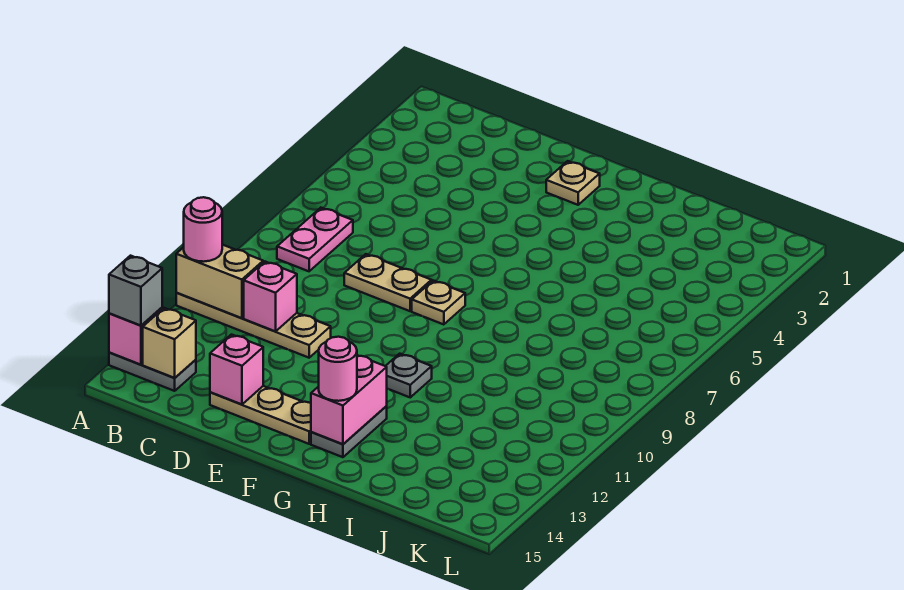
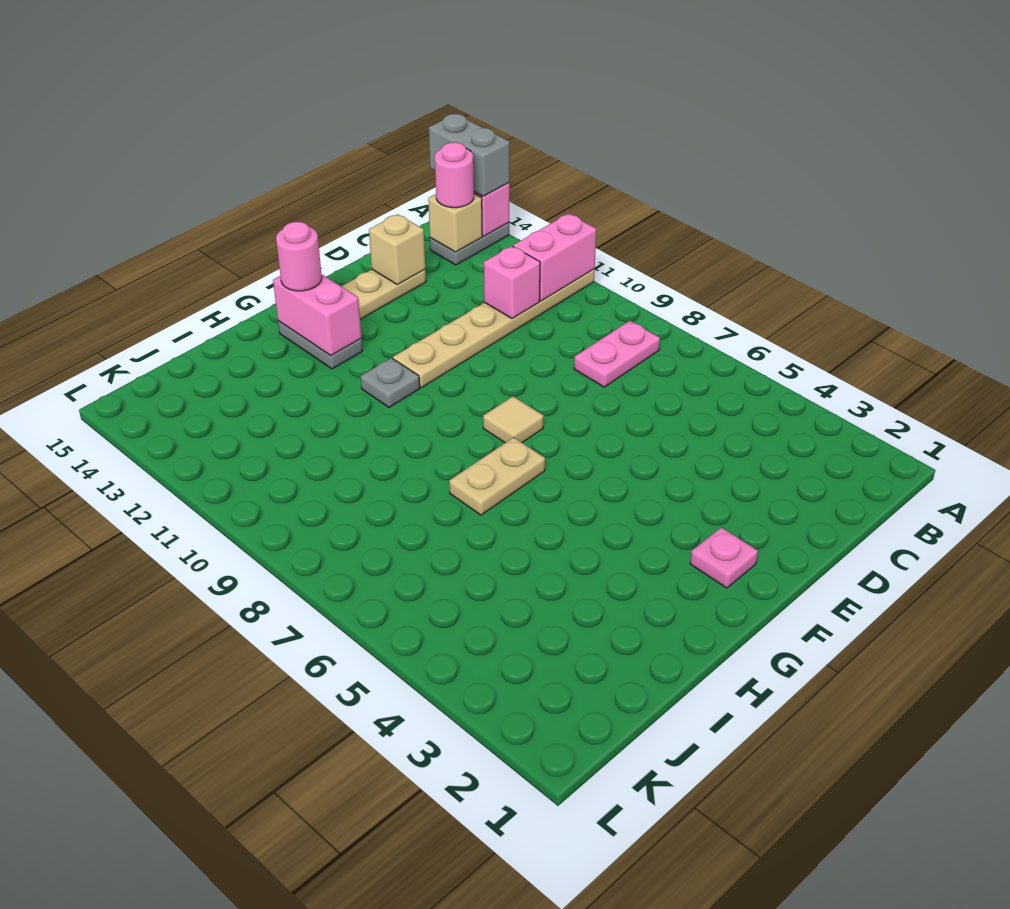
tan plate A11:D11 level 1 -> tan plate A11:F11 level 1
tan brick A11:B11 level 2 -> pink brick A11:B11 level 2
pink round brick A11 level 3 -> pink round brick B14 level 3
grey brick A14 level 3 -> grey brick A14:A15 level 3
pink plate B7:B8 level 1 -> pink plate B8:C8 level 1
tan plate D8:E8 level 1 -> tan plate G7:H7 level 1
pink brick D14 level 2 -> tan brick D14 level 2
tan plate F2 level 1 -> pink plate F2 level 1
tan plate F8 level 1 -> tan tile F8 level 1

